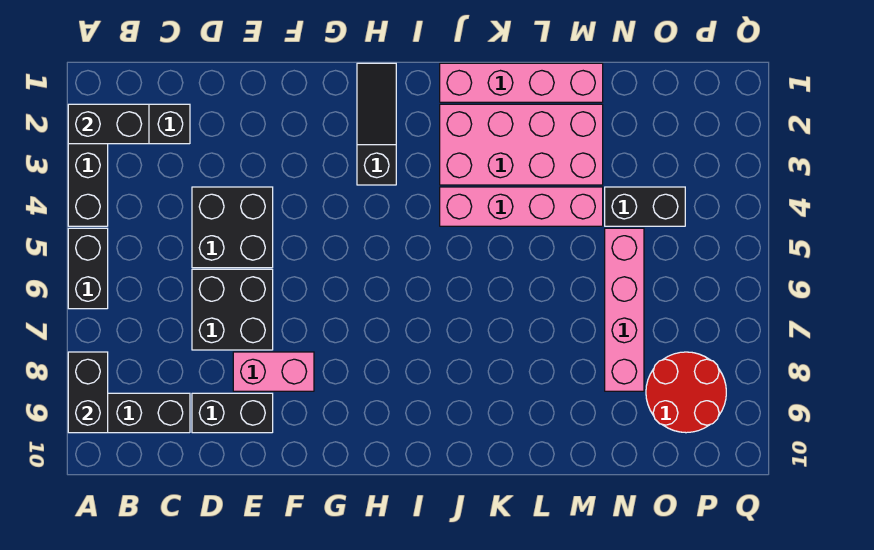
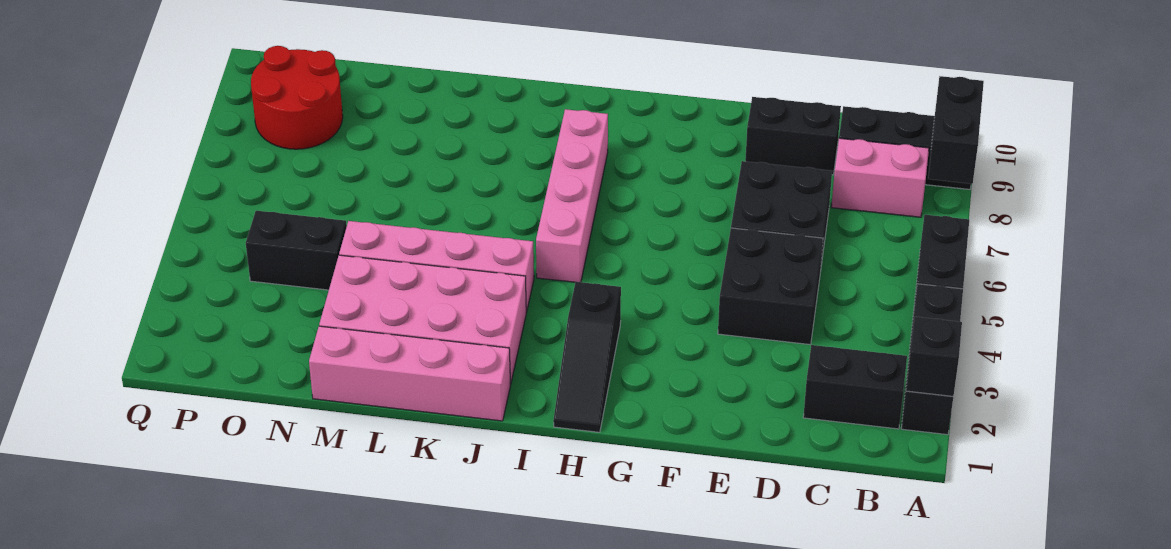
black brick A2:B2 level 2 -> black brick A2 level 2
pink brick E8:F8 level 1 -> pink brick B8:C8 level 1
pink brick N5:N8 level 1 -> pink brick I5:I8 level 1

